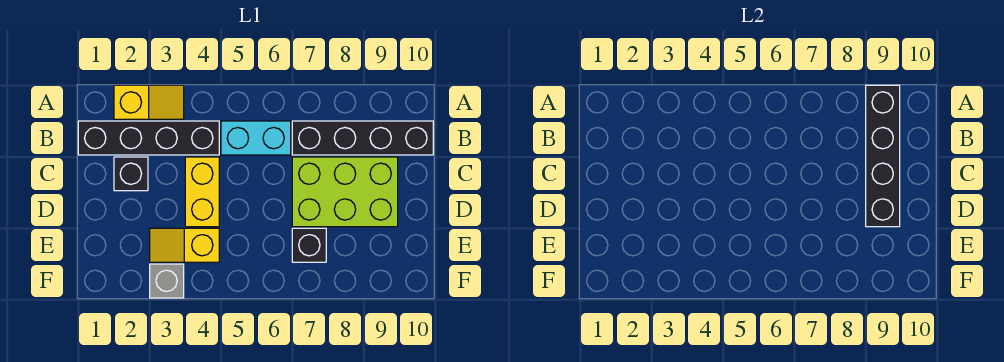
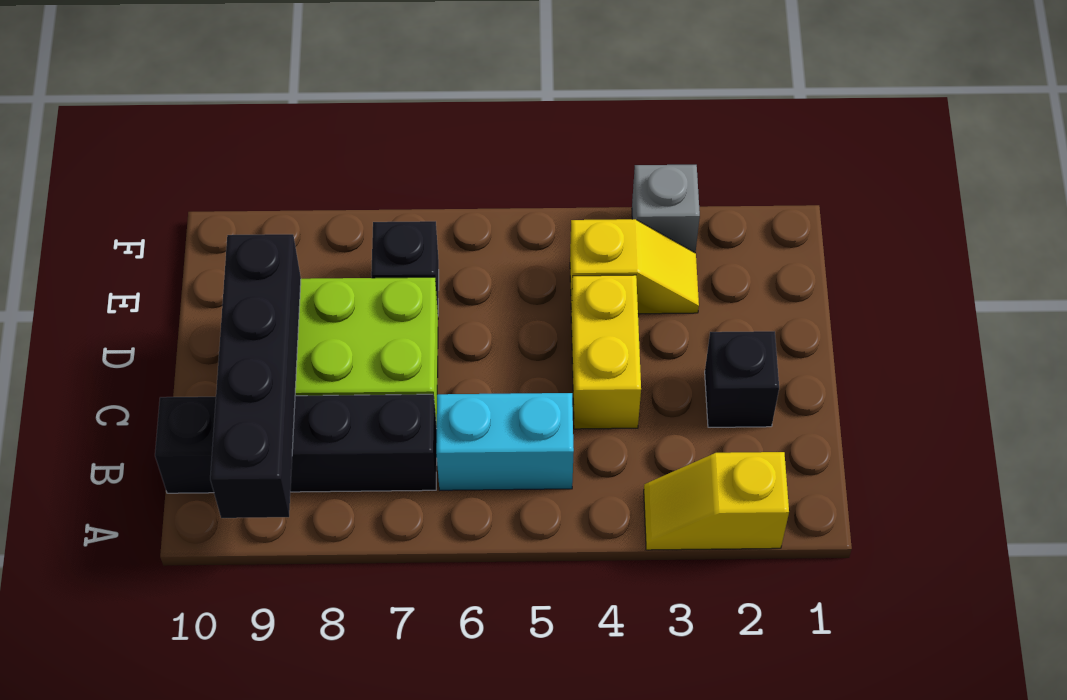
black brick B1:B4 level 1 -> none

